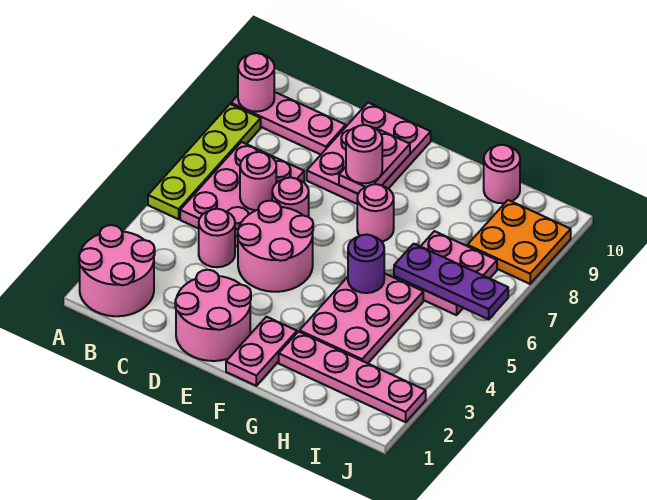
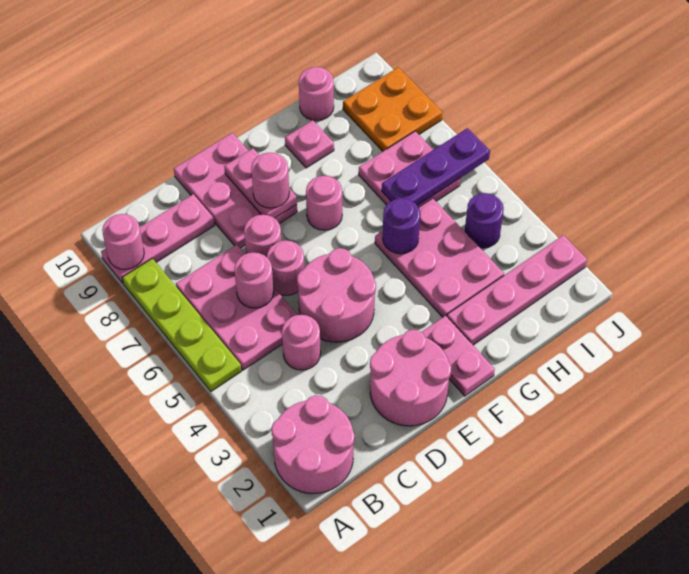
none -> pink round brick D7 level 1
none -> pink plate G9 level 1
none -> purple round brick I4 level 1

